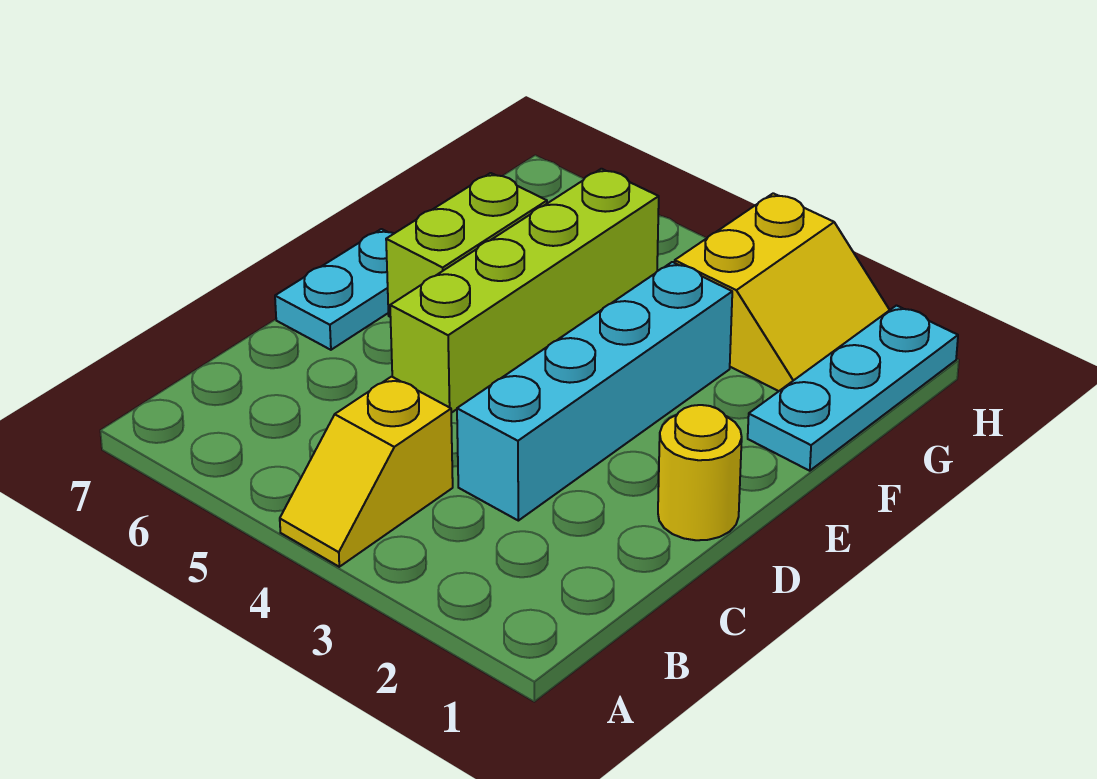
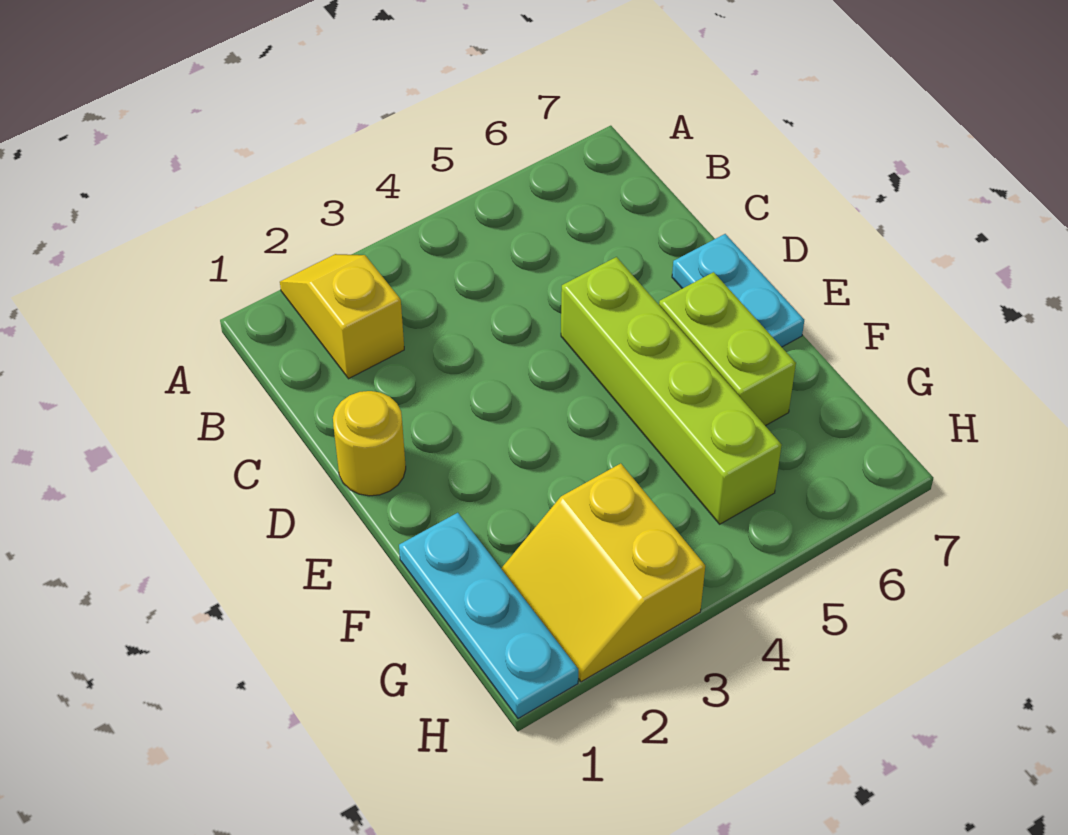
yellow slope A4:B4 level 1 top B -> yellow slope A2:B2 level 1 top B
cyan brick C3:F3 level 1 -> none

